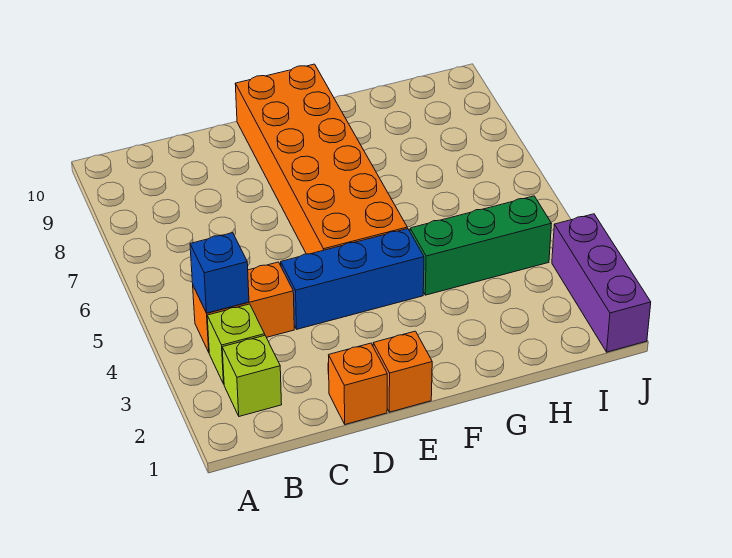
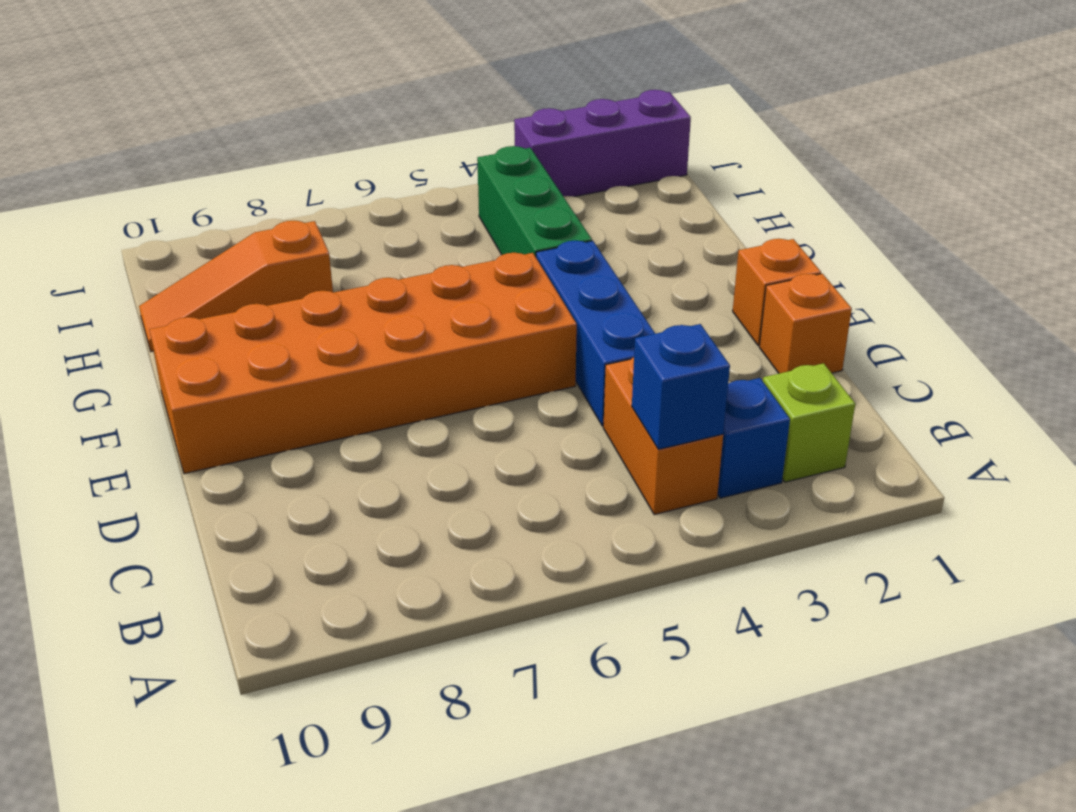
lime brick B3 level 1 -> blue brick B3 level 1
none -> orange slope H8:H10 level 1 top 8

